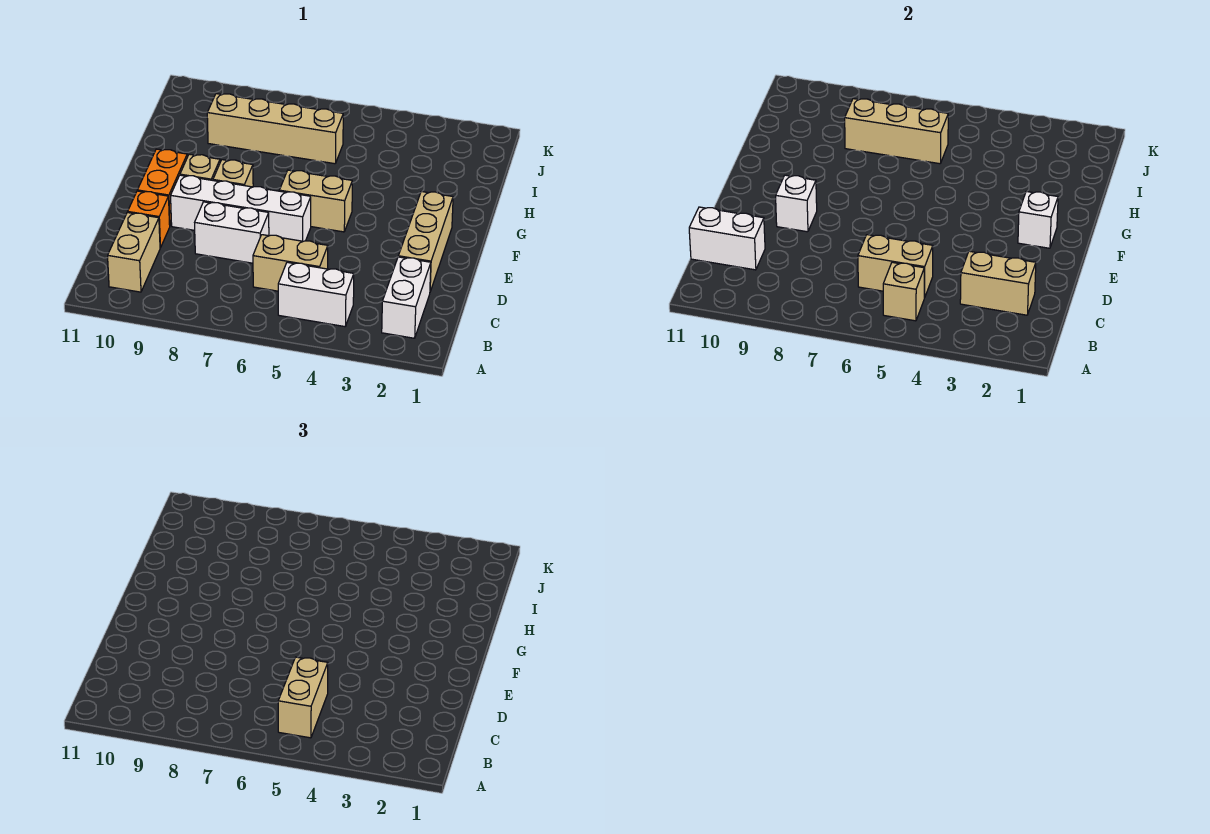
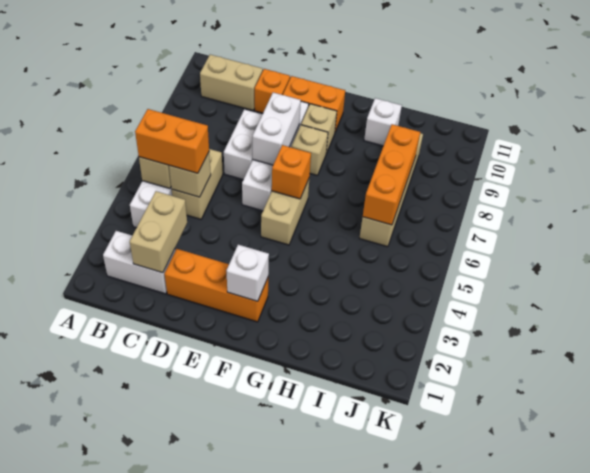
tan brick B5:C5 level 3 -> orange brick B5:C5 level 3
tan brick C5:C6 level 2 -> tan brick C5 level 2
white brick C10:C11 level 2 -> white brick E7:E8 level 2
tan brick D2:F2 level 1 -> orange brick D2:F2 level 1
white brick E9 level 2 -> white brick H10 level 1
none -> orange brick F6 level 2
tan brick I6:I8 level 2 -> orange brick I6:I8 level 2

